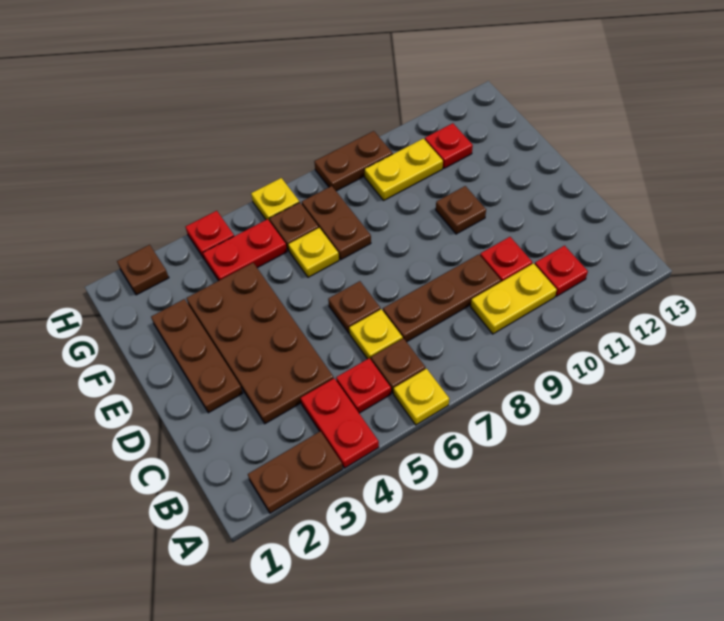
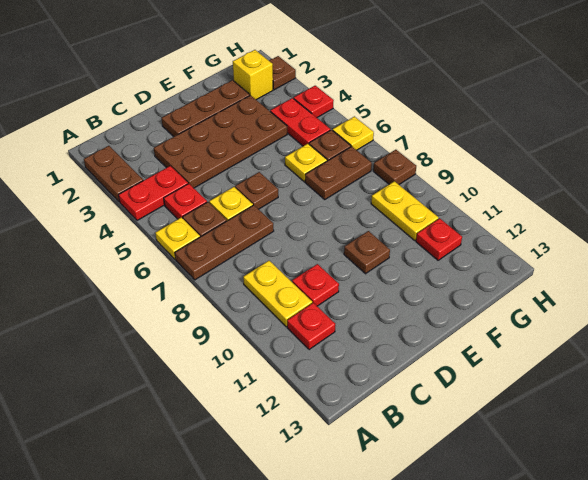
brown plate C7:C9 level 1 -> brown plate A7:C7 level 1
none -> yellow brick G2 level 1
brown plate H8:H9 level 1 -> brown plate H8 level 1

